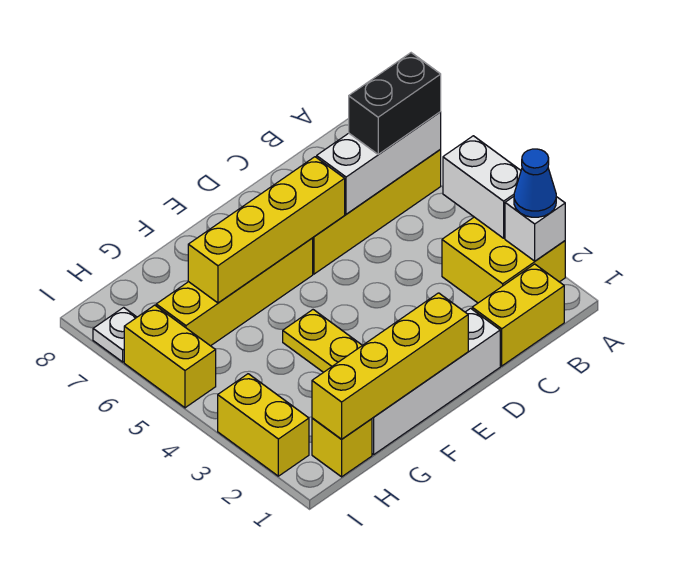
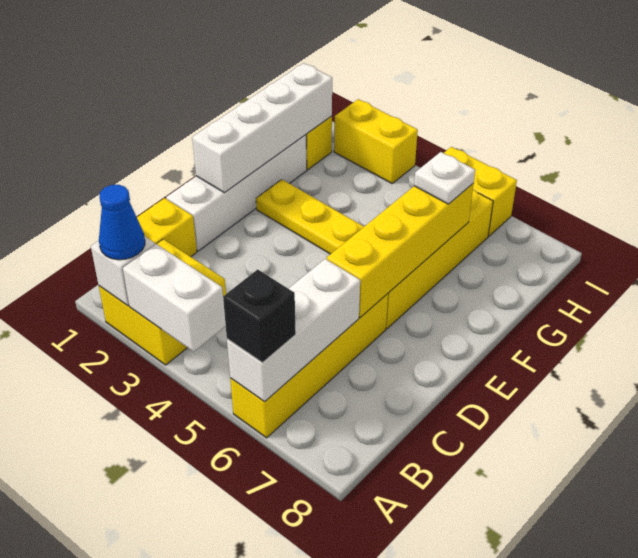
black brick A6:B6 level 3 -> black brick A6 level 3
yellow brick E1:H1 level 2 -> white brick E1:H1 level 2
white plate I7 level 1 -> white plate G6 level 3

